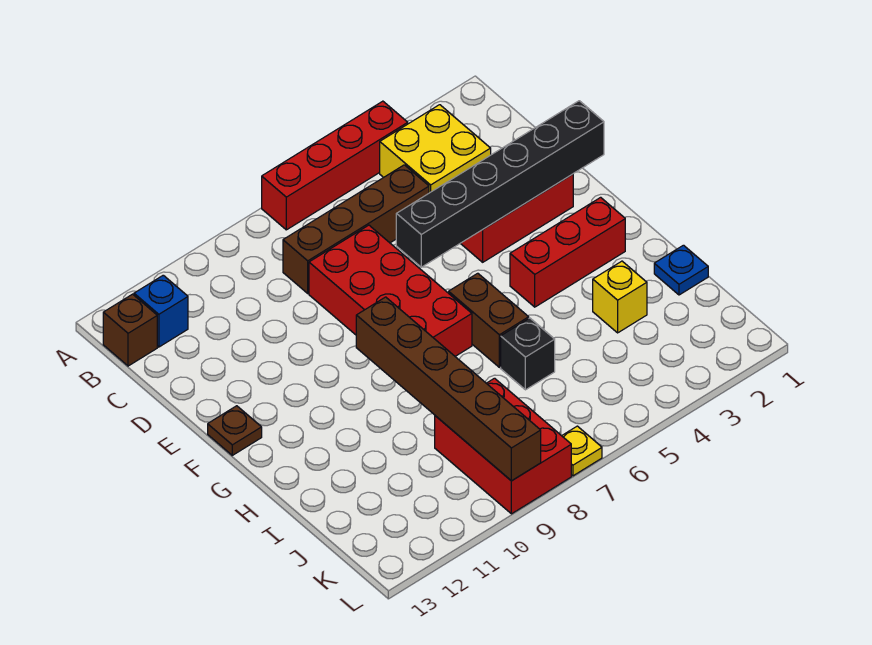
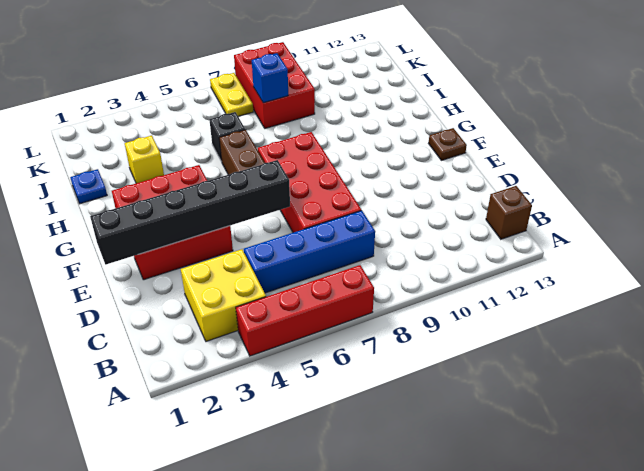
blue brick B12 level 1 -> blue brick J8 level 2
brown brick C5:C8 level 1 -> blue brick C5:C8 level 1
brown brick G9:L9 level 2 -> none
yellow plate L7 level 1 -> yellow plate K7:L7 level 1

